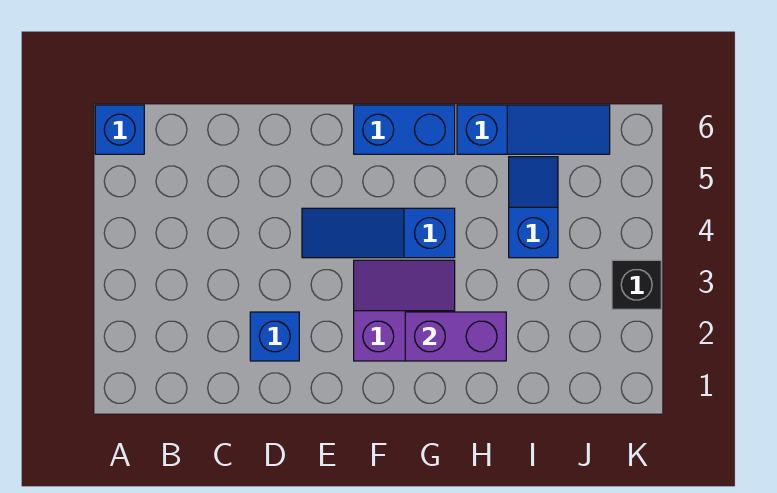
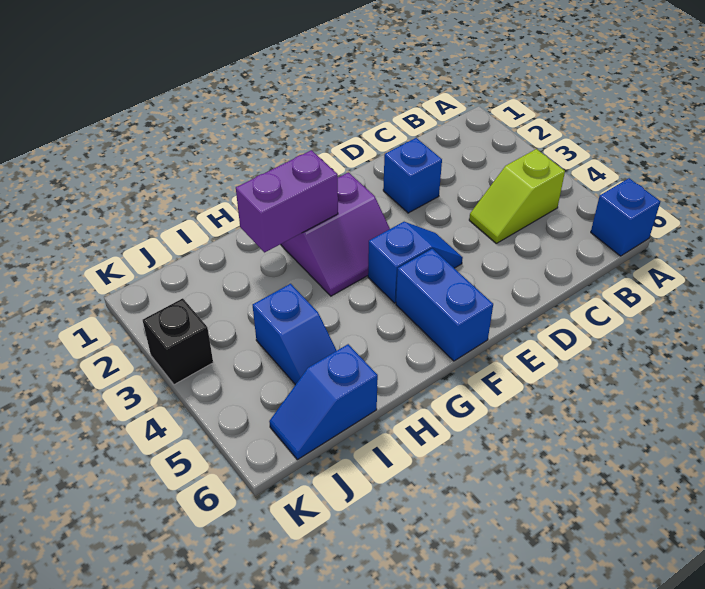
none -> lime slope B4:C4 level 1 top B
blue slope E4:G4 level 1 top G -> blue slope E4:F4 level 1 top F
blue brick F6:G6 level 1 -> blue brick F5:F6 level 1
blue slope H6:J6 level 1 top H -> blue slope I6:J6 level 1 top I

